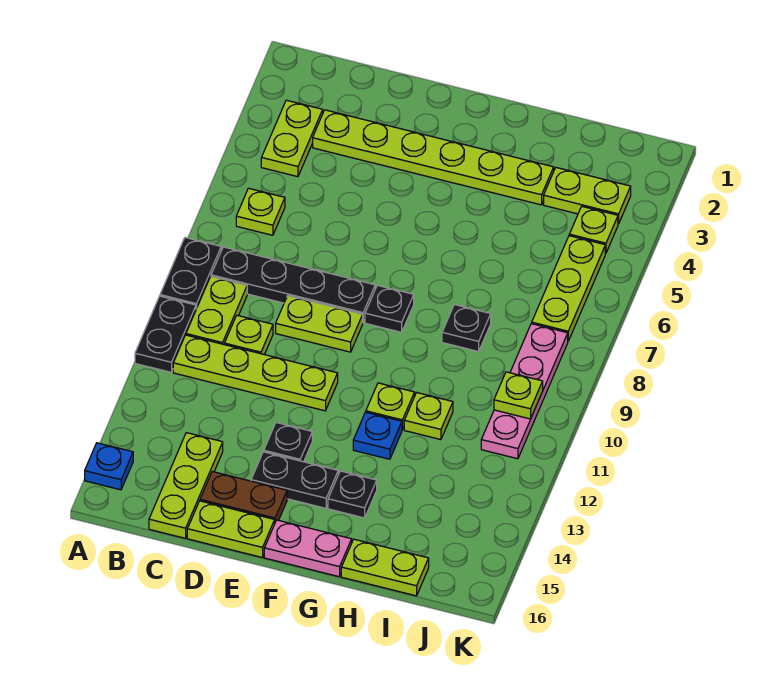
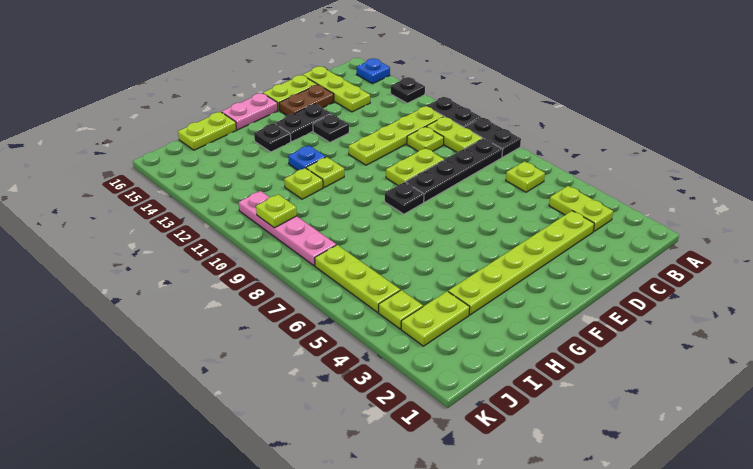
black plate H8 level 1 -> black plate A13 level 1

